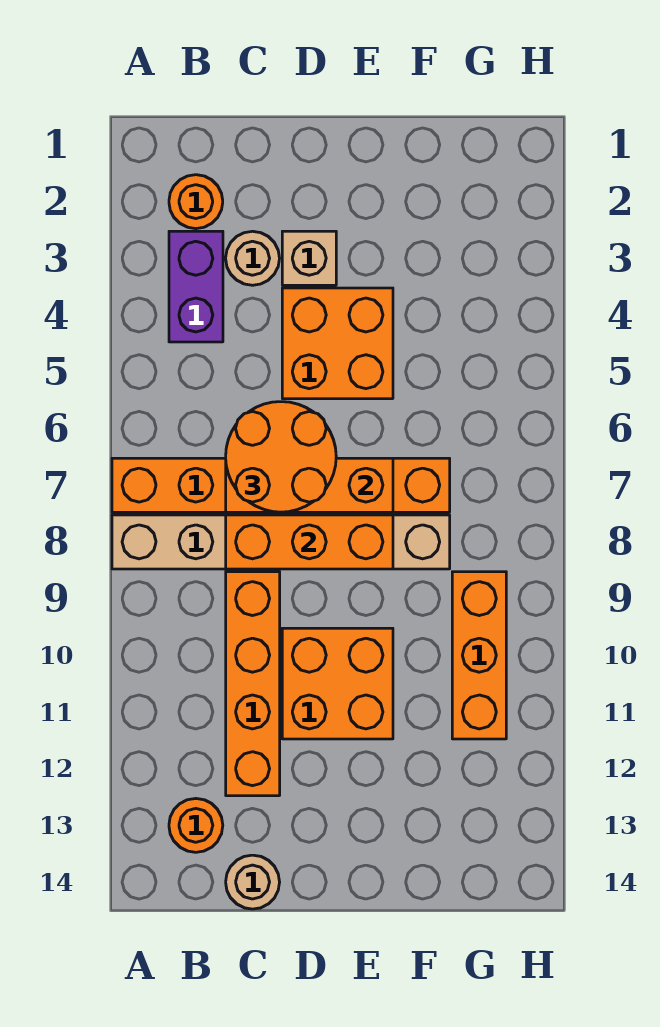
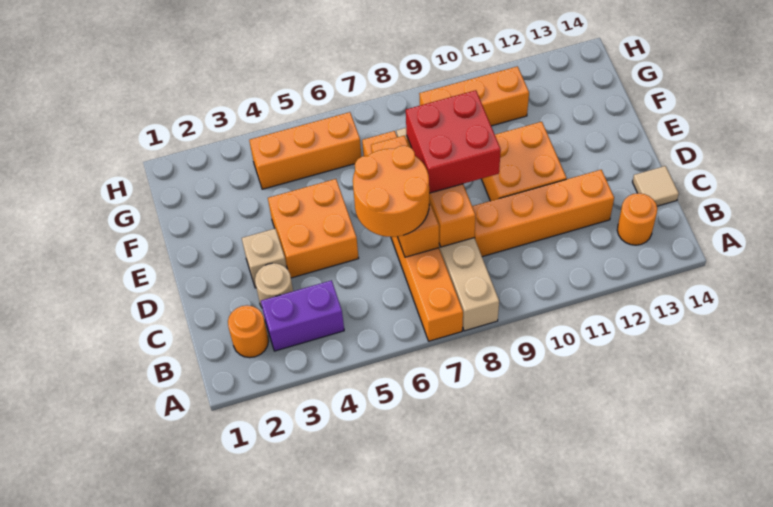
tan round brick C14 level 1 -> tan tile C14 level 1
none -> red brick D8:E9 level 3
none -> orange brick G4:G6 level 1

